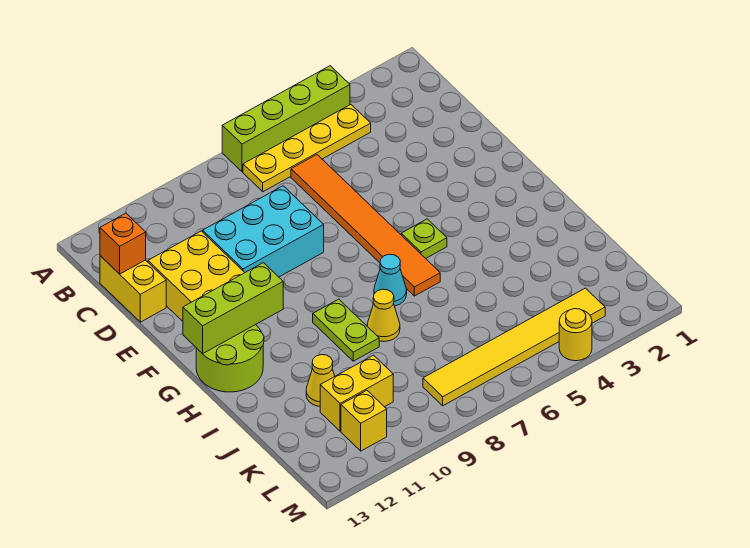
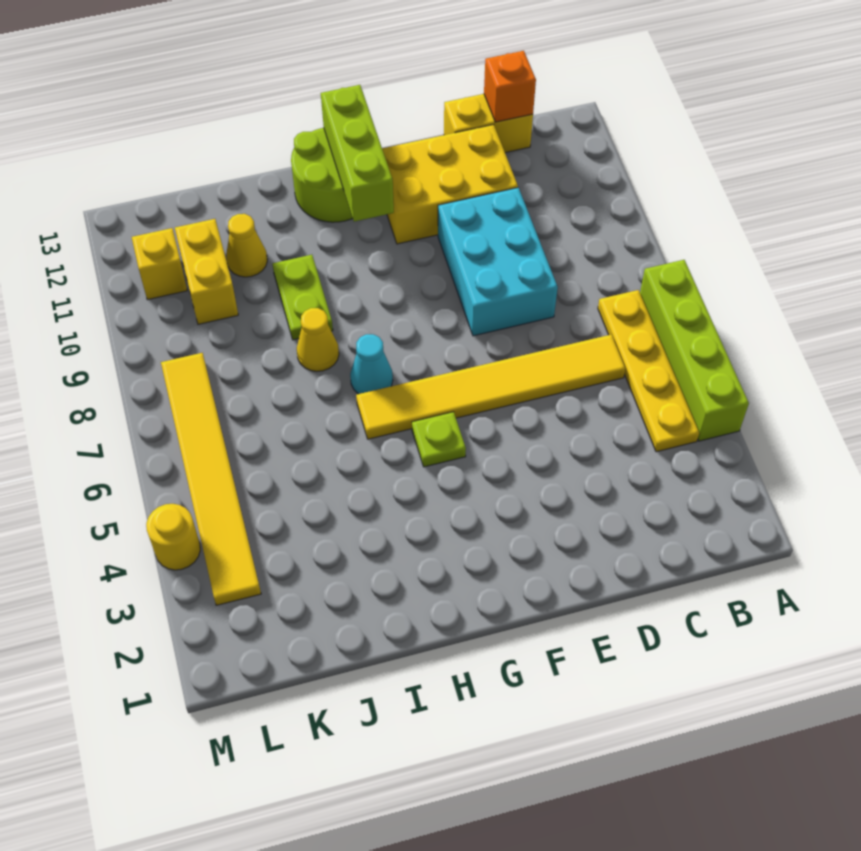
orange tile C6:H6 level 1 -> yellow tile C6:H6 level 1
lime plate H9:I9 level 1 -> lime plate I9:I10 level 1

